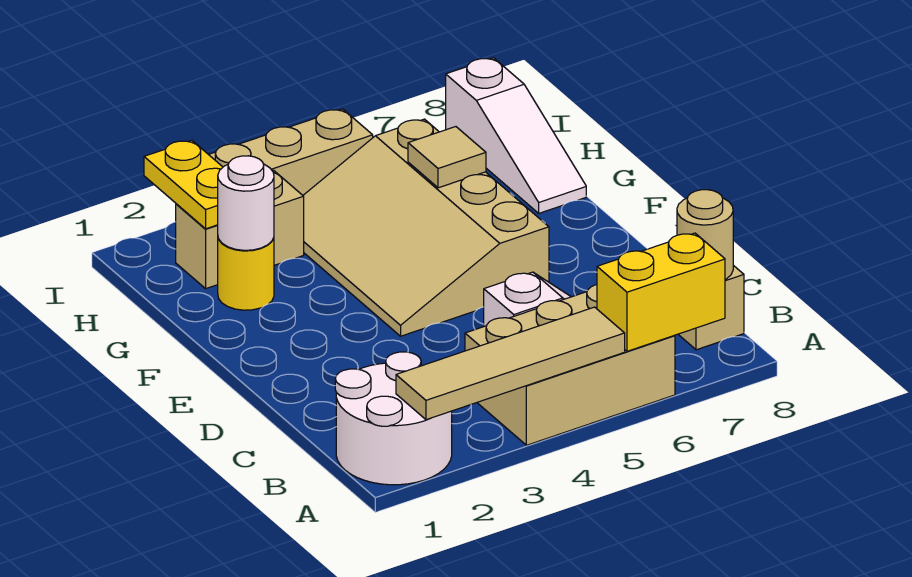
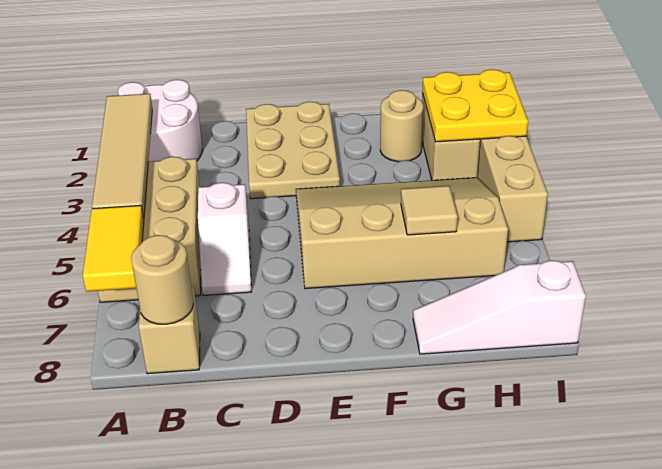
yellow brick A6:A7 level 2 -> yellow tile A6:A7 level 2
none -> tan plate D1:E3 level 1
yellow round brick G2 level 1 -> tan round brick G2 level 1
white round brick G2 level 2 -> none
yellow plate H2:I2 level 2 -> yellow plate H2:I3 level 2

